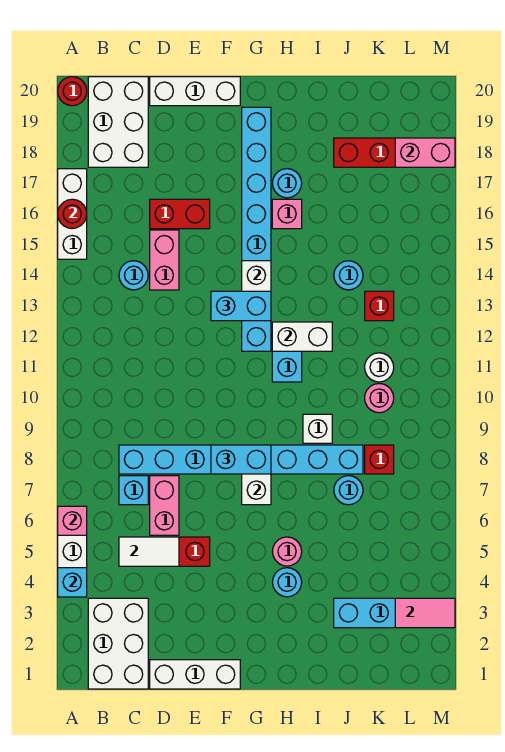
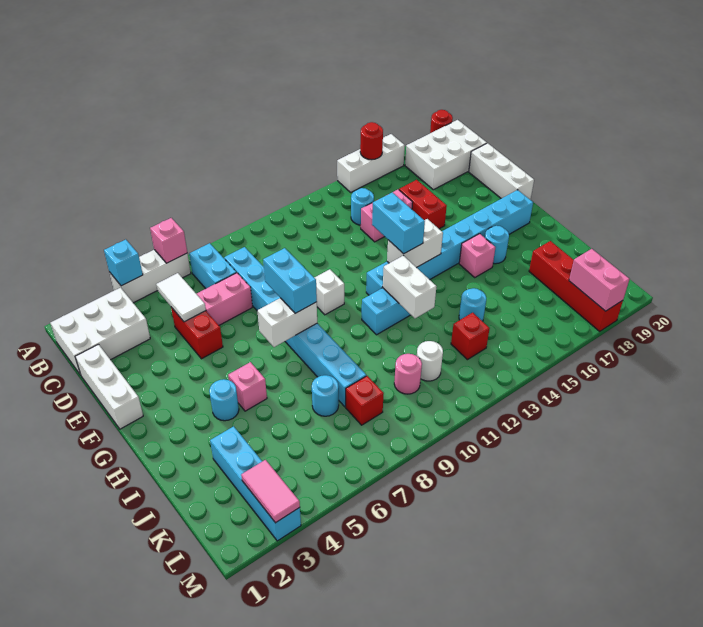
cyan brick C7 level 1 -> cyan brick B7:C7 level 1
pink round brick H5 level 1 -> pink brick H5 level 1
white brick I9 level 1 -> white brick F10 level 1

